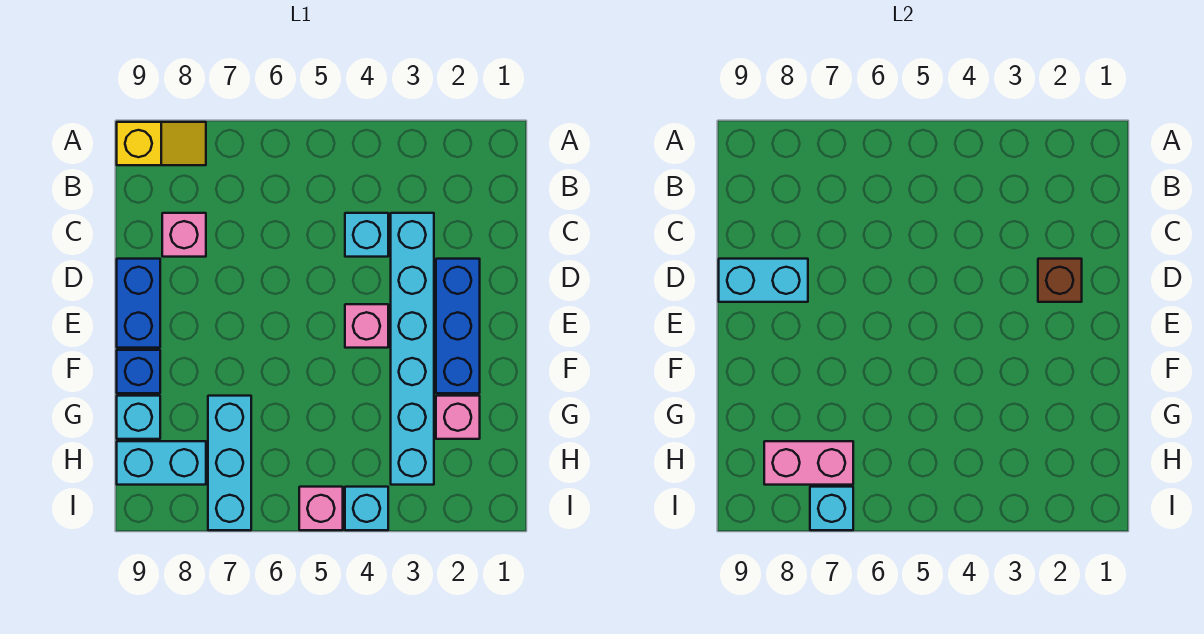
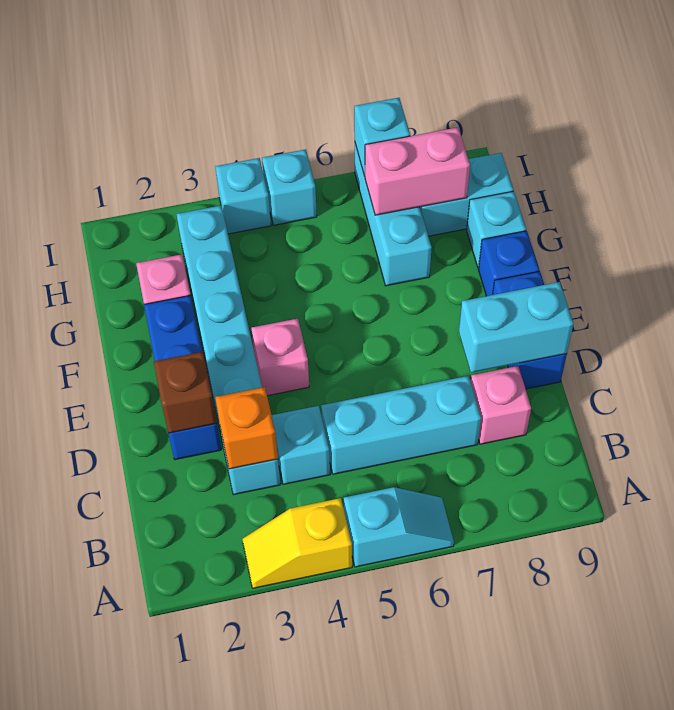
none -> cyan slope A5:A6 level 1 top 5
yellow slope A8:A9 level 1 top 9 -> yellow slope A3:A4 level 1 top 4
none -> orange brick C3 level 2
none -> cyan brick C5:C7 level 1
pink brick I5 level 1 -> cyan brick I5 level 1

